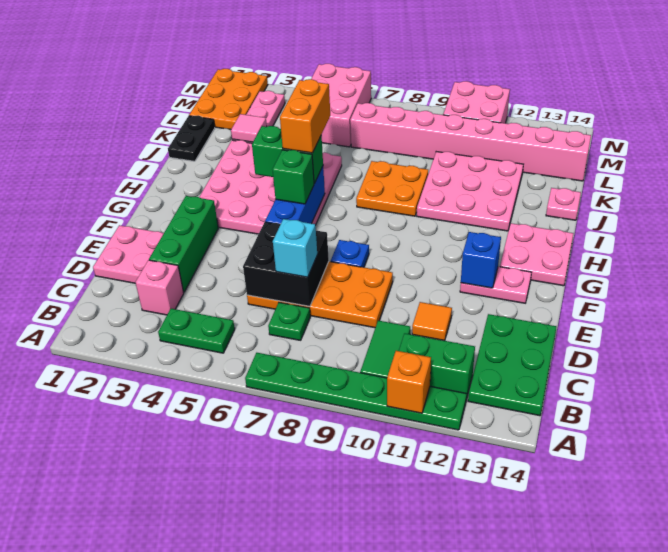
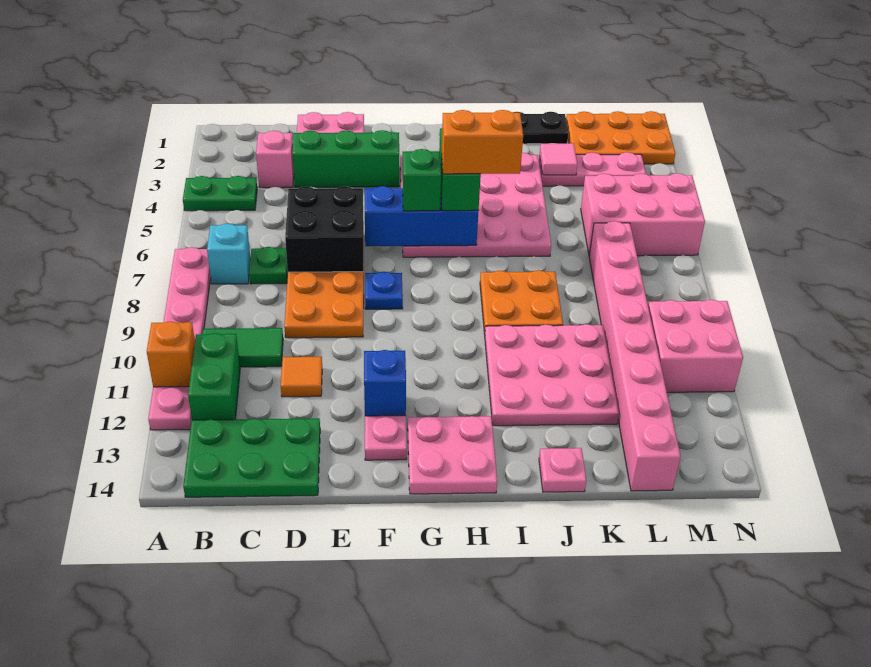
green plate A7:A12 level 1 -> pink plate A7:A12 level 1
green plate B4:B5 level 1 -> green plate A4:B4 level 1
cyan brick D7 level 3 -> cyan brick B7 level 1

